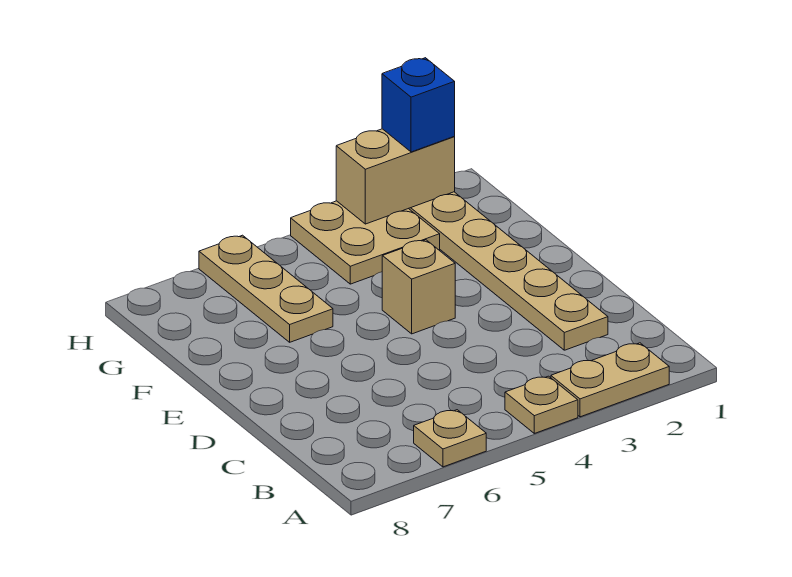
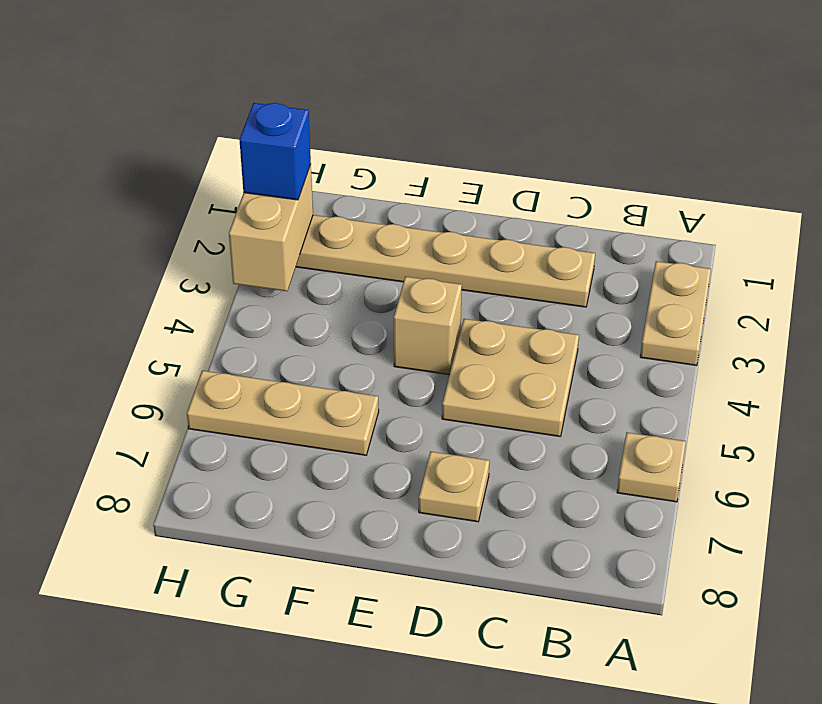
tan plate A4 level 1 -> tan plate D7 level 1
tan plate G3:H4 level 1 -> tan plate C4:D5 level 1

